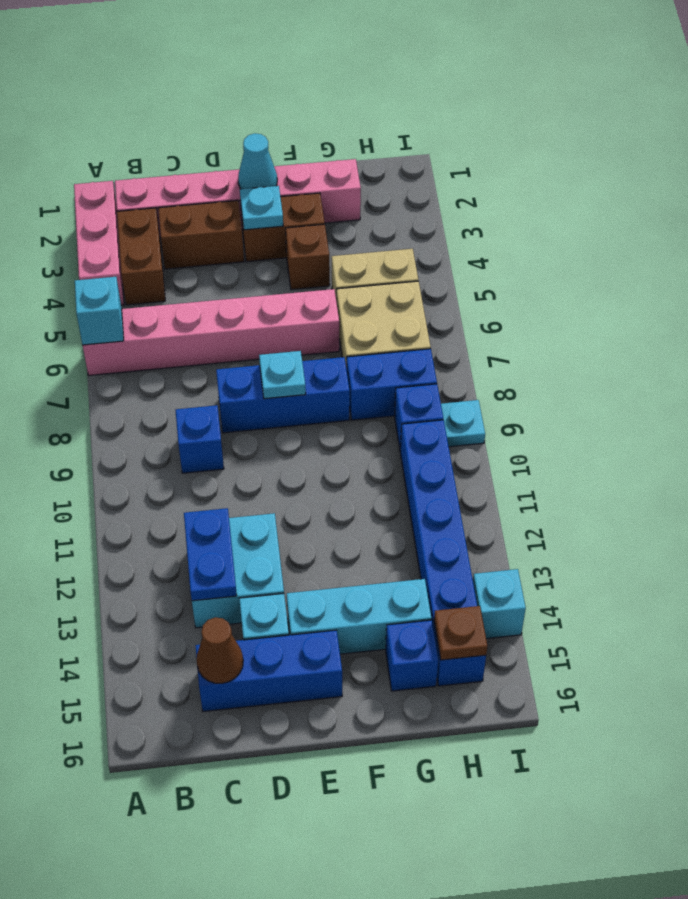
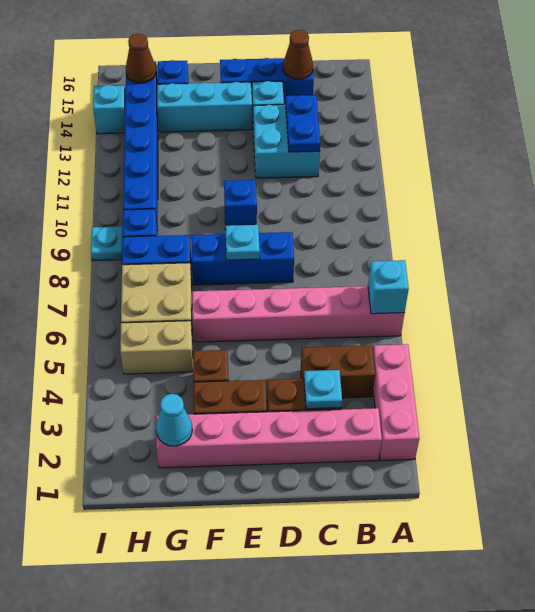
brown brick B3:B4 level 1 -> brown brick B4:C4 level 1
blue brick C9 level 1 -> blue brick E10 level 1
cyan cone E2 level 2 -> cyan cone G2 level 2
cyan plate E3 level 2 -> cyan plate C3 level 2
brown plate H15 level 2 -> brown cone H15 level 2

